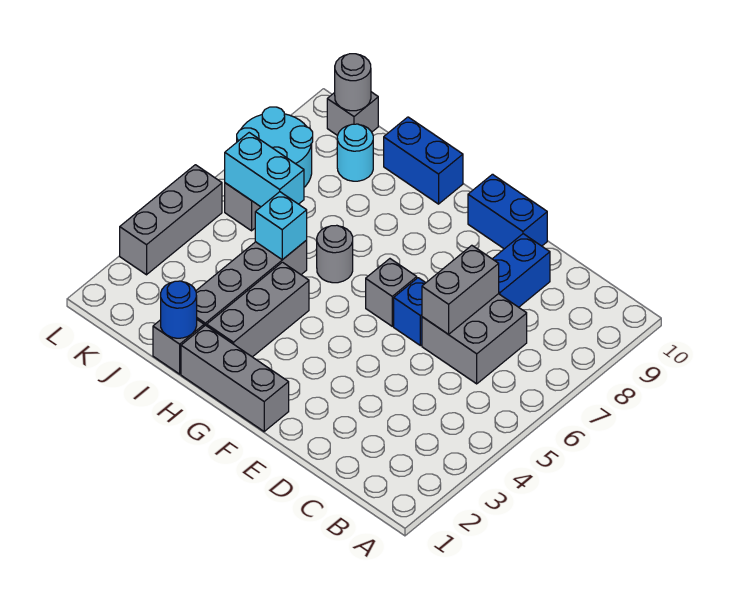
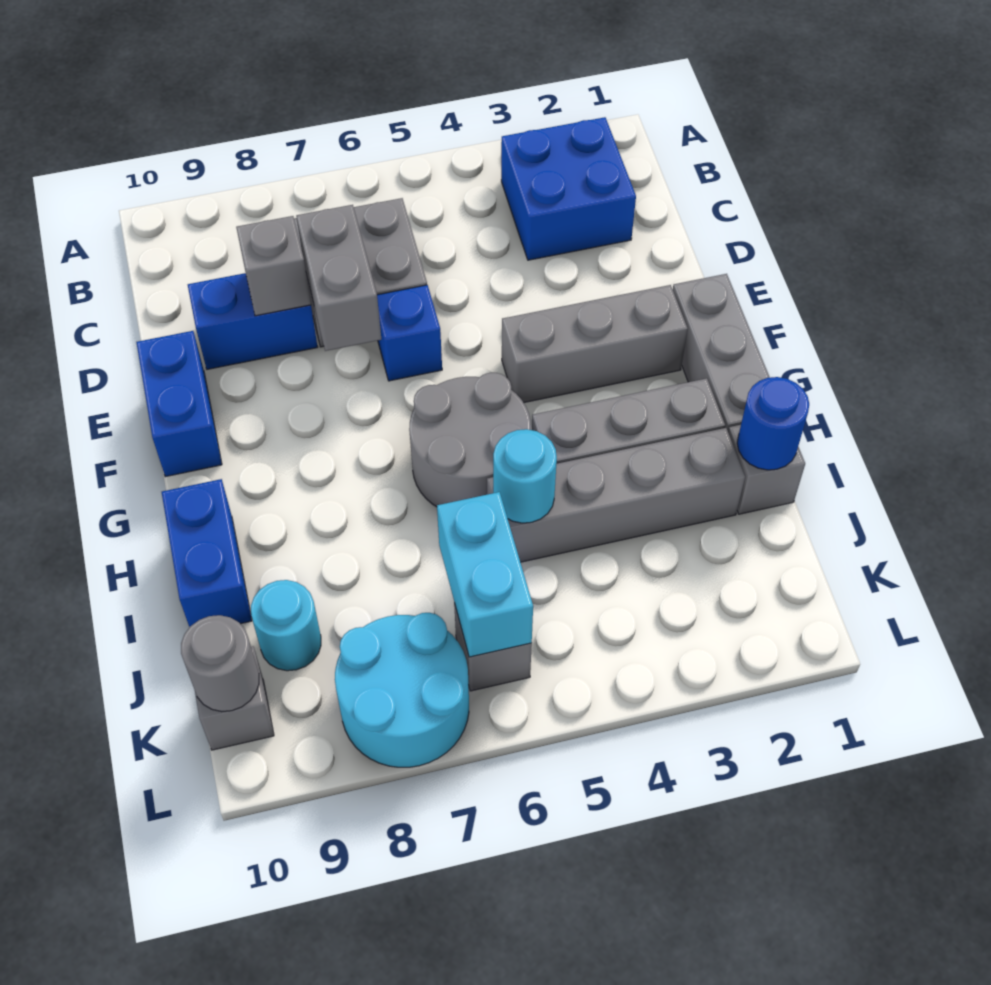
none -> blue brick B2:C3 level 1
grey brick D6:D7 level 2 -> grey brick D7:E7 level 2
grey brick F6 level 1 -> grey brick D8 level 2
grey round brick H6 level 1 -> grey round brick G5:H6 level 1
cyan brick I5 level 2 -> cyan round brick I5 level 2
grey brick L3:L5 level 1 -> grey brick F2:F4 level 1

